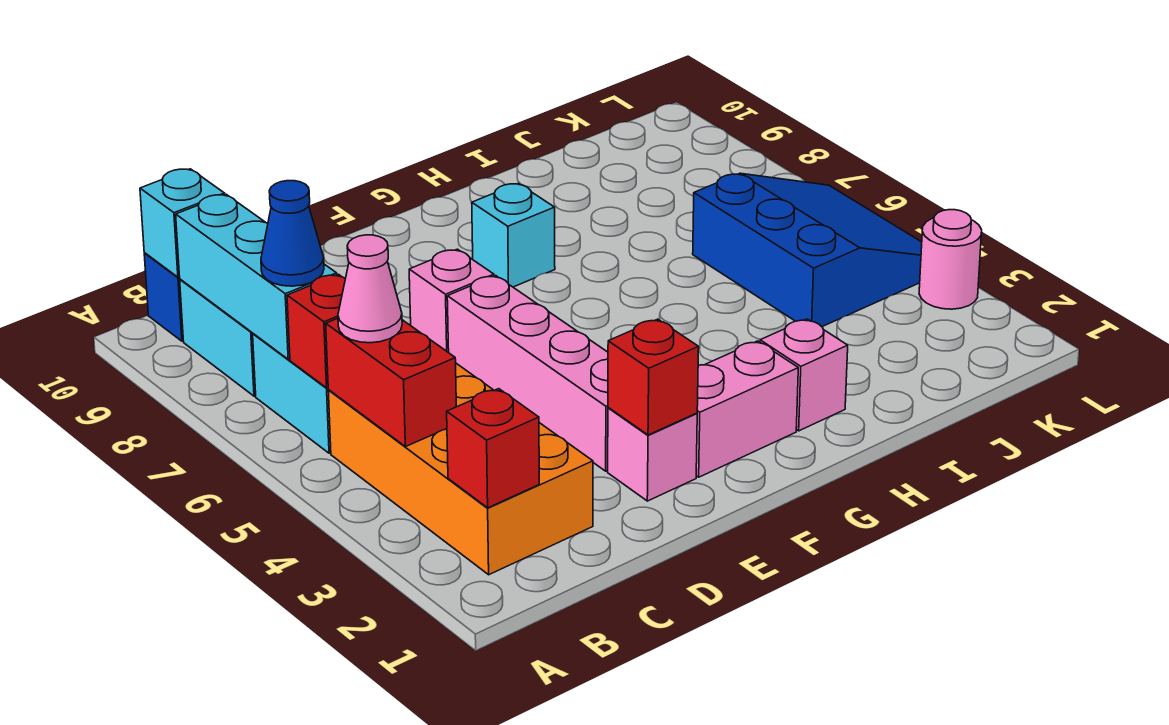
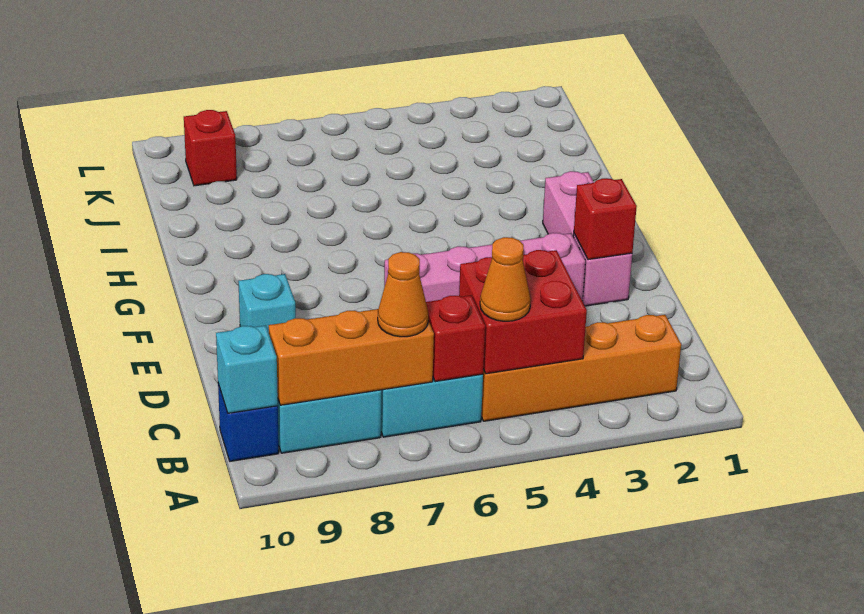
orange brick B2:C5 level 1 -> orange brick B2:B5 level 1
red brick B2 level 2 -> red brick K9 level 1
red brick B4:B5 level 2 -> red brick B4:C5 level 2
pink cone B5 level 3 -> orange cone B5 level 3
cyan brick B7:B9 level 2 -> orange brick B7:B9 level 2
blue cone B7 level 3 -> orange cone B7 level 3
pink brick E7 level 1 -> none
cyan brick G8 level 1 -> cyan brick E9 level 1
pink brick H2 level 1 -> none
blue slope J4:L6 level 1 top J -> none
pink round brick L3 level 1 -> none

